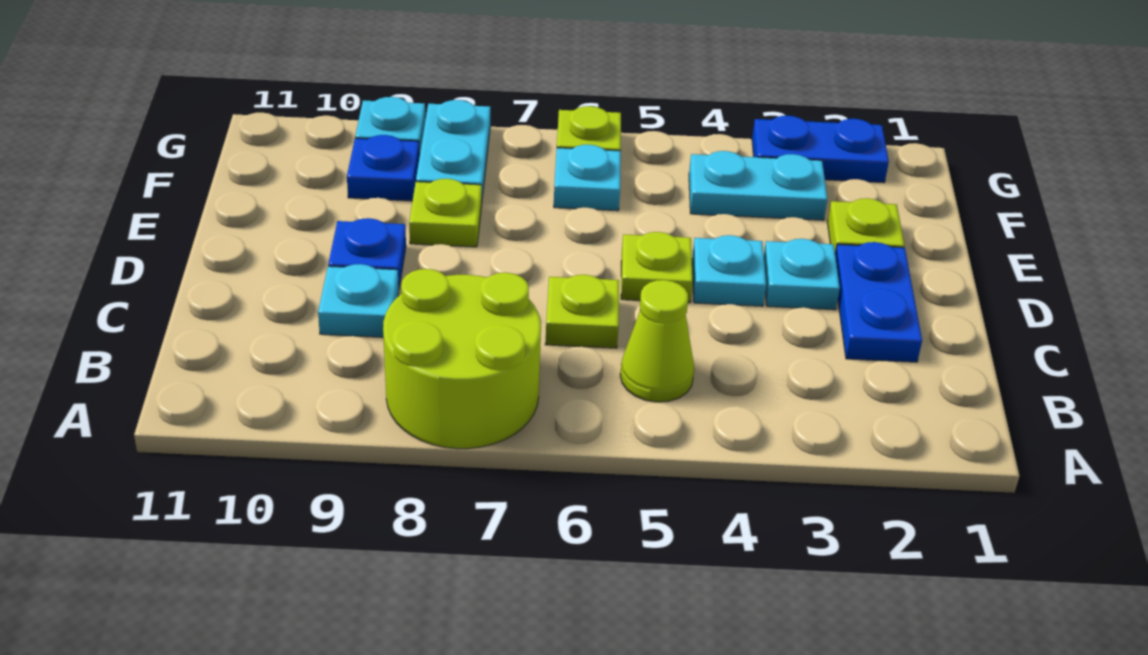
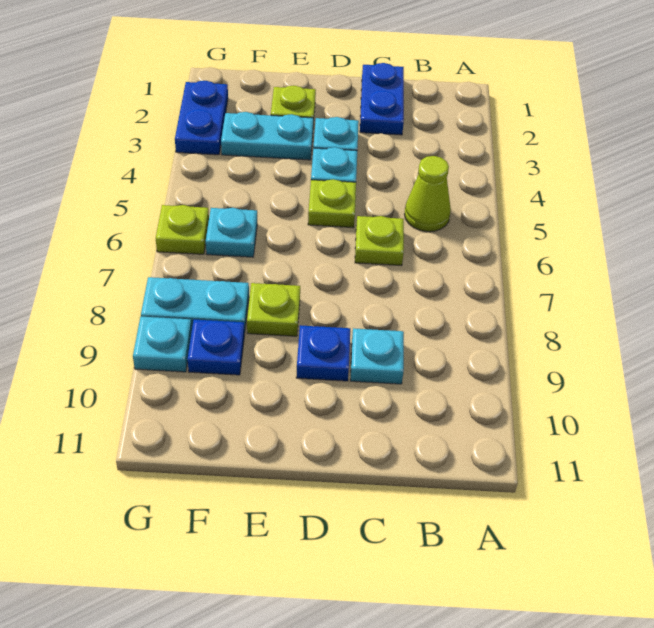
lime round brick A7:B8 level 1 -> none
blue plate C2:D2 level 1 -> blue plate C1:C2 level 1
cyan plate F3:F4 level 1 -> cyan plate E3:F3 level 1

